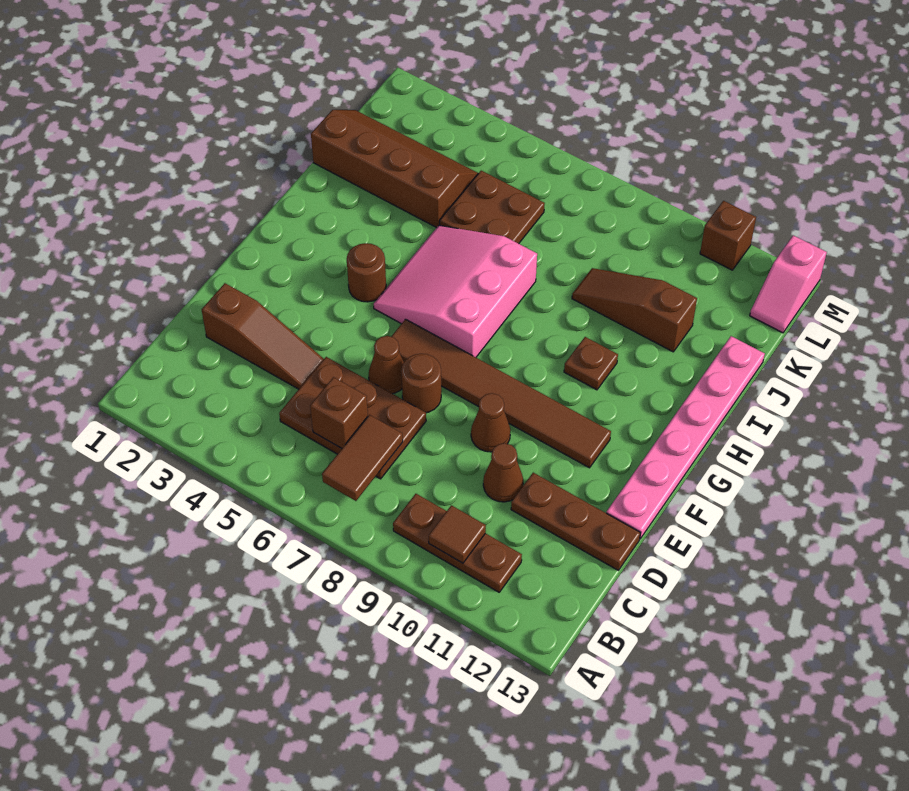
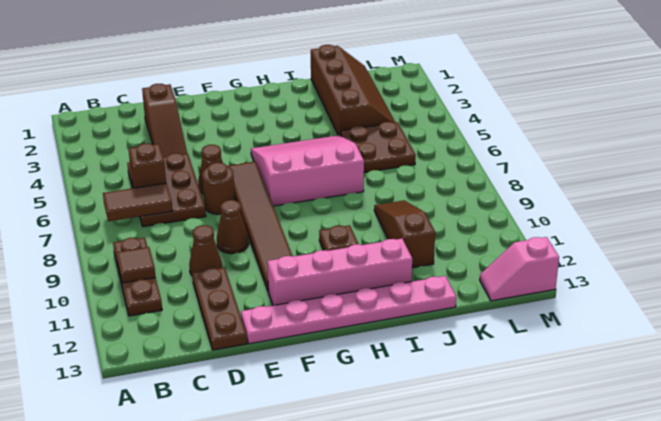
none -> pink brick F12:I12 level 1
brown round brick G4 level 1 -> none
brown brick M11 level 1 -> none

